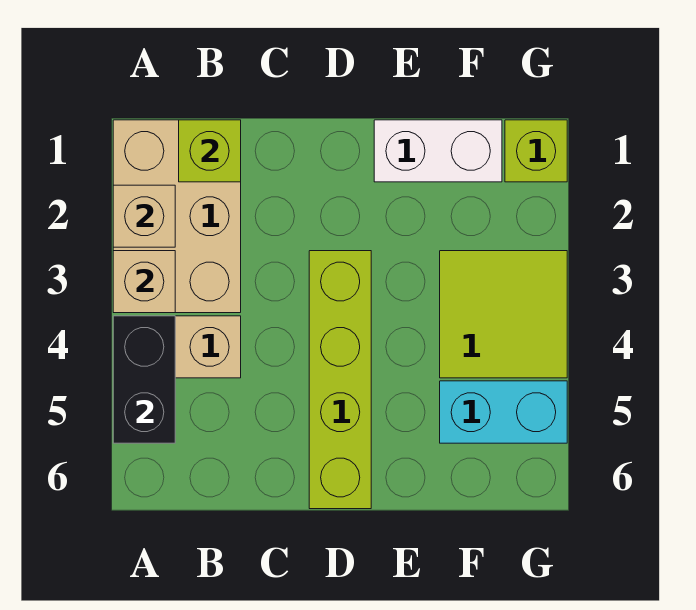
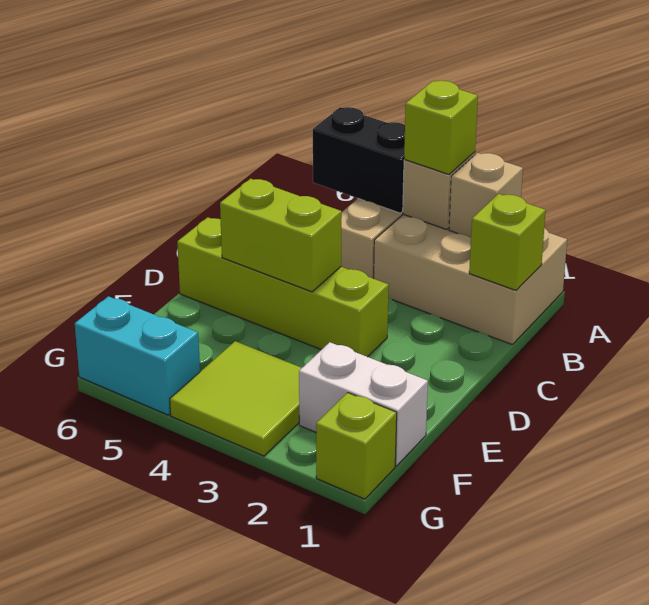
none -> lime brick A3 level 3
none -> lime brick D4:D5 level 2
white brick E1:F1 level 1 -> white brick F1:F2 level 1
cyan brick F5:G5 level 1 -> cyan brick G5:G6 level 1

